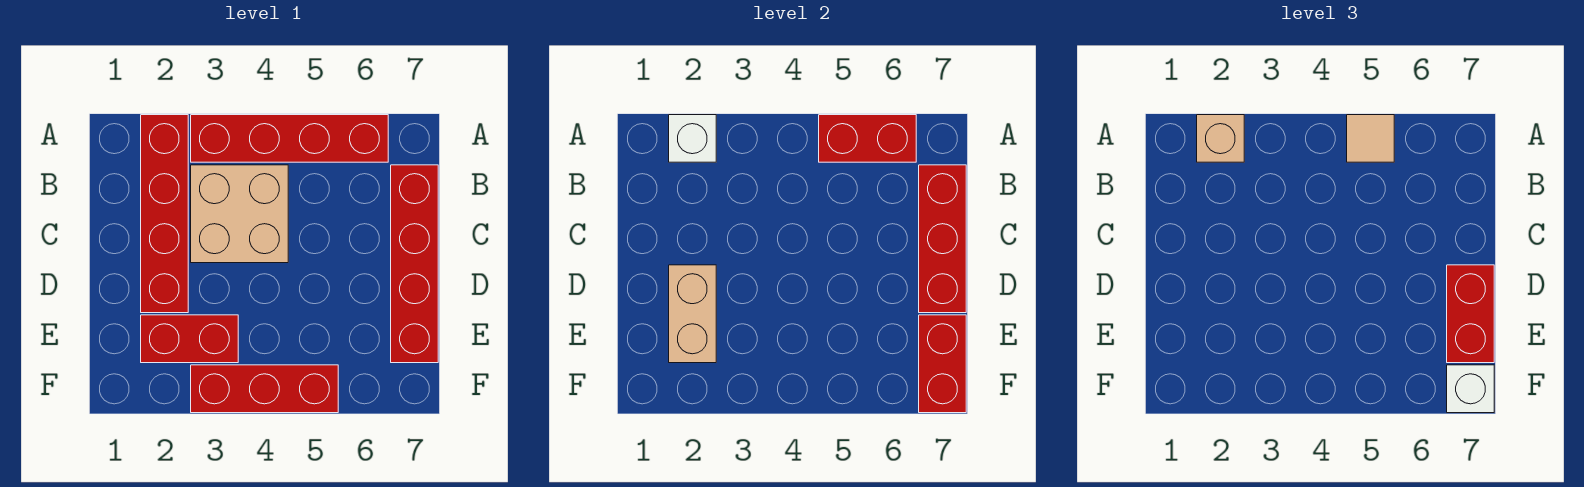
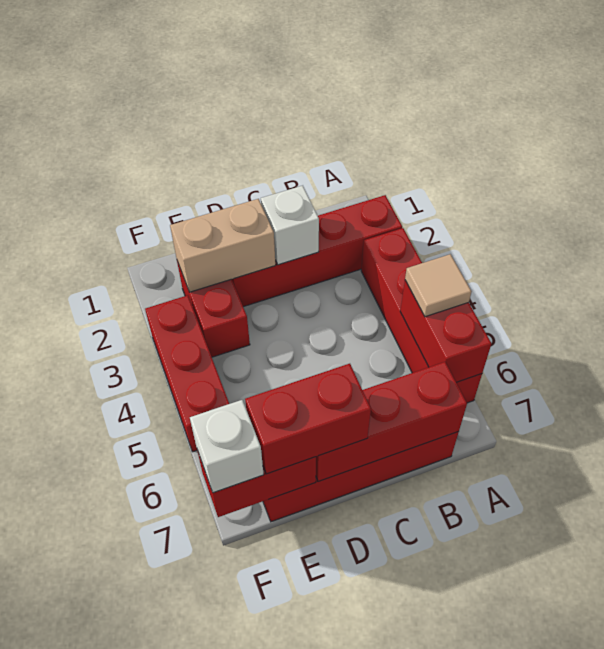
white brick A2 level 2 -> white brick C2 level 2
tan brick A2 level 3 -> none
tan brick B3:C4 level 1 -> none

